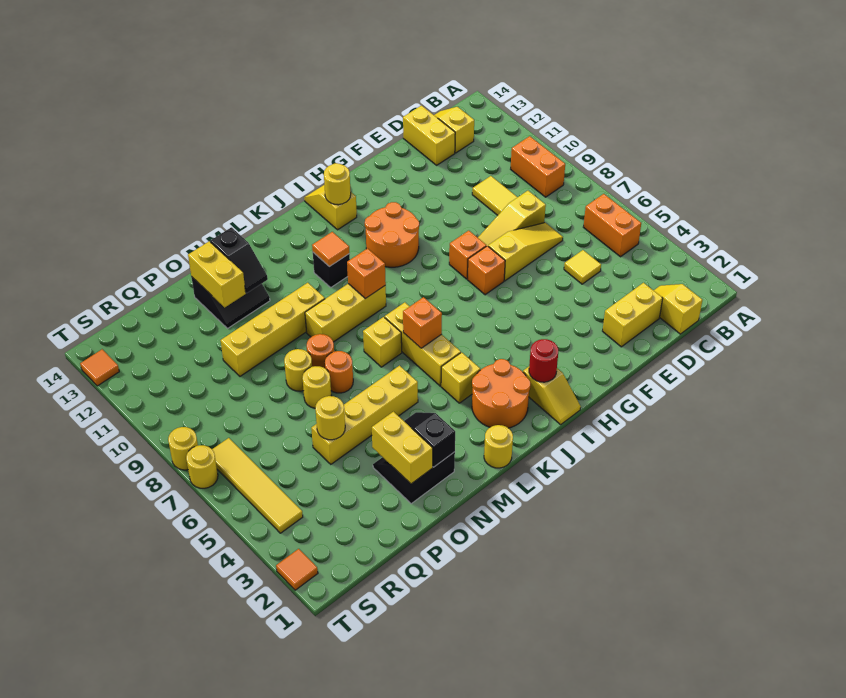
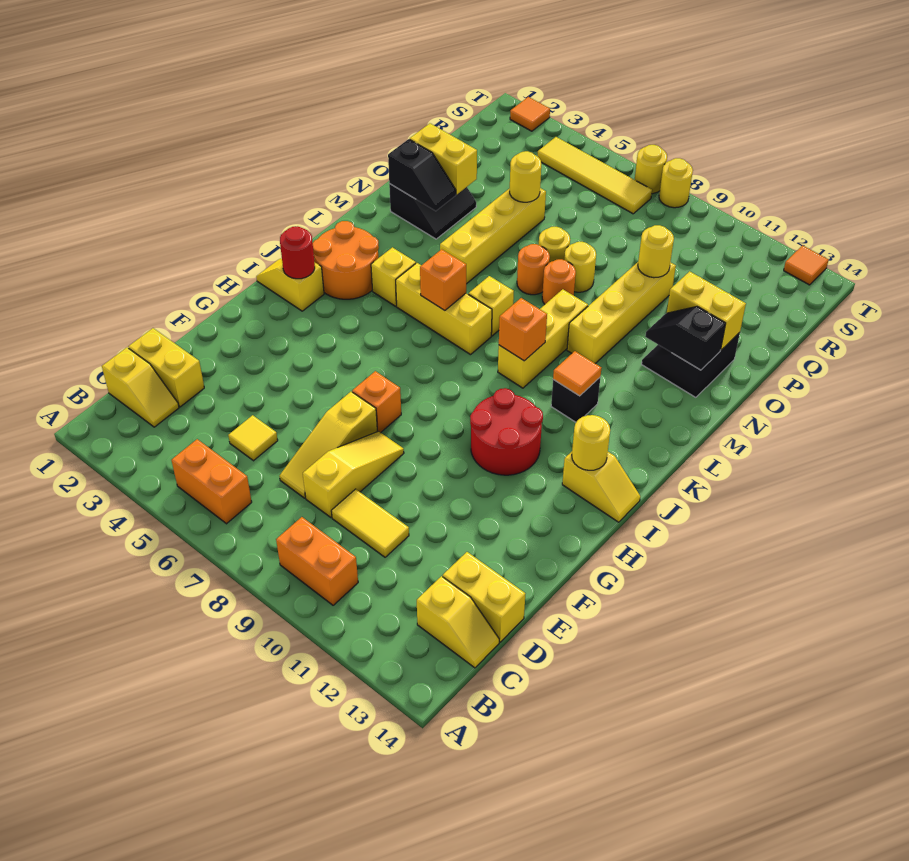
yellow brick D2:E2 level 1 -> yellow brick D1:D2 level 1
orange brick G8 level 1 -> none
orange round brick H10:I11 level 1 -> red round brick H10:I11 level 1
yellow round brick L1 level 1 -> yellow round brick P10 level 2

